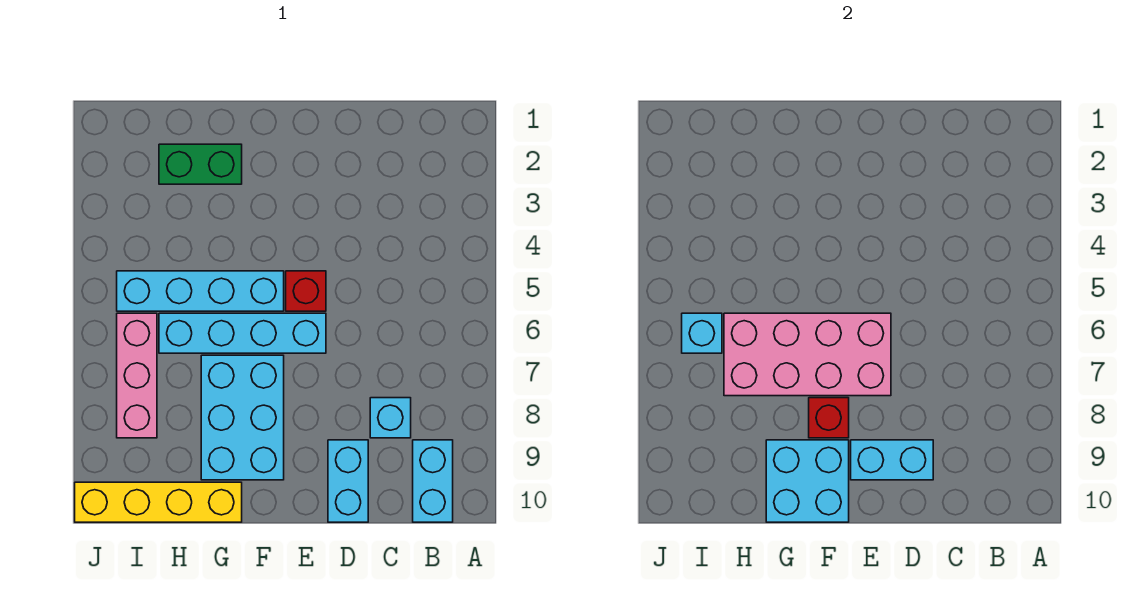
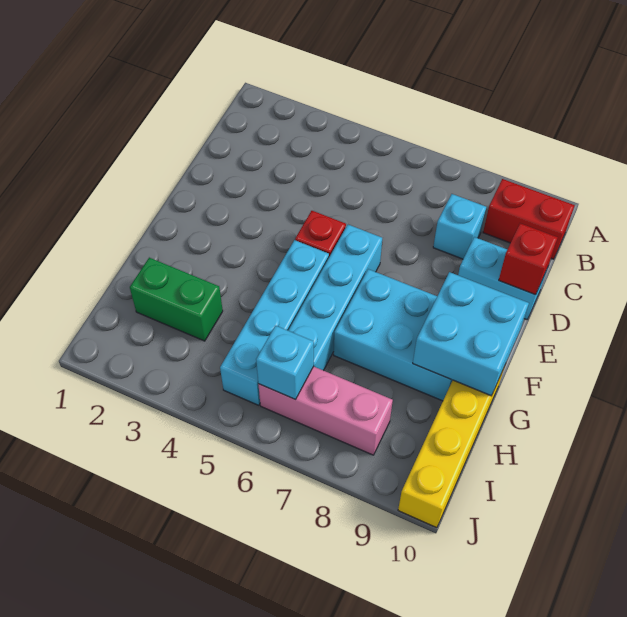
cyan brick B9:B10 level 1 -> red brick B9:B10 level 1
cyan brick D9:E9 level 2 -> none
pink brick E6:H7 level 2 -> none
red brick F8 level 2 -> red brick D10 level 2
green brick G2:H2 level 1 -> green brick H2:H3 level 1

